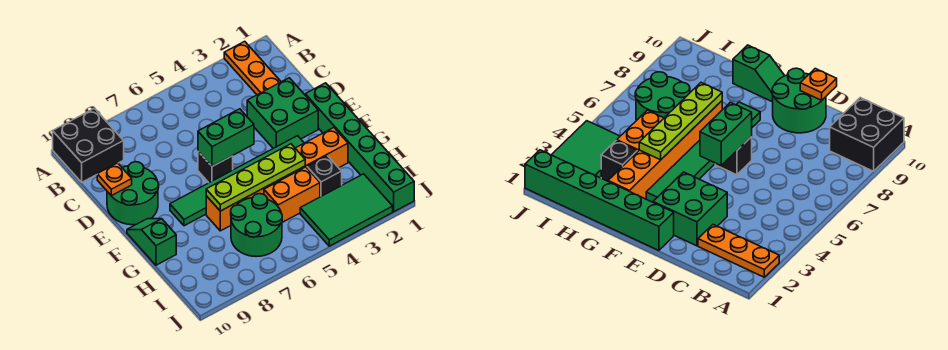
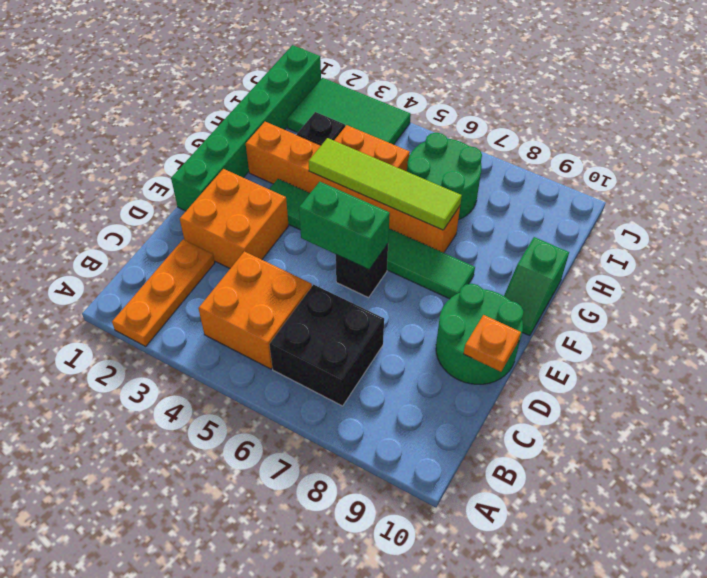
black brick A9:B10 level 1 -> black brick B6:C7 level 1
none -> orange brick B4:C5 level 1
green brick D2:E3 level 1 -> orange brick D2:E3 level 1
lime plate G4:G7 level 2 -> lime tile G4:G7 level 2

